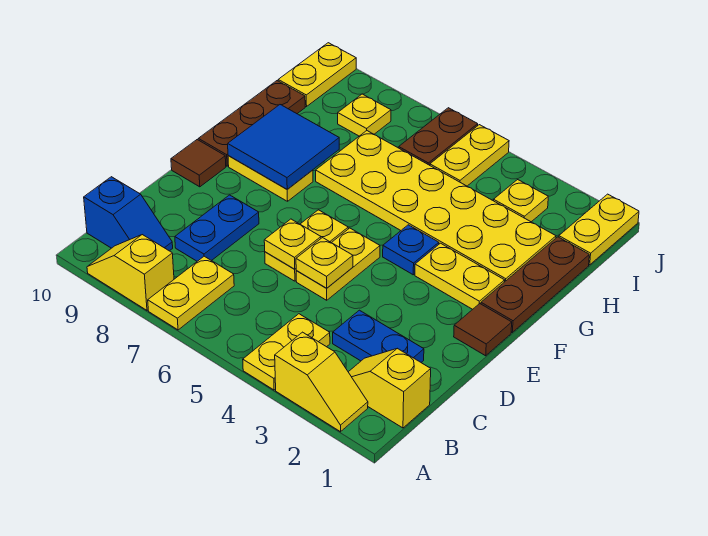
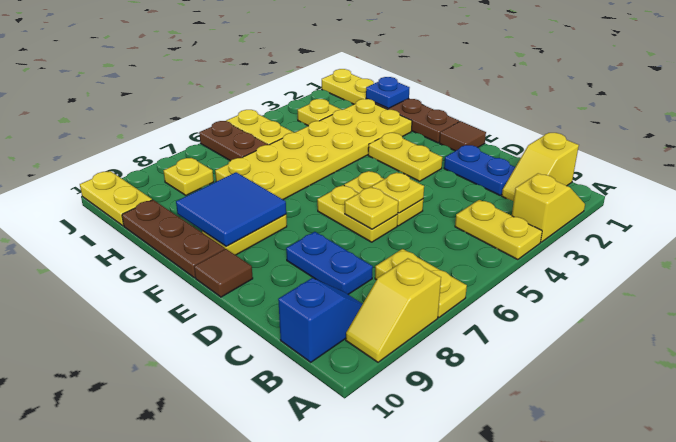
blue plate C2:C3 level 1 -> blue plate C2:D2 level 1
yellow plate F2:F3 level 1 -> yellow plate E3:F3 level 1
blue plate F4 level 1 -> blue plate H1 level 2

